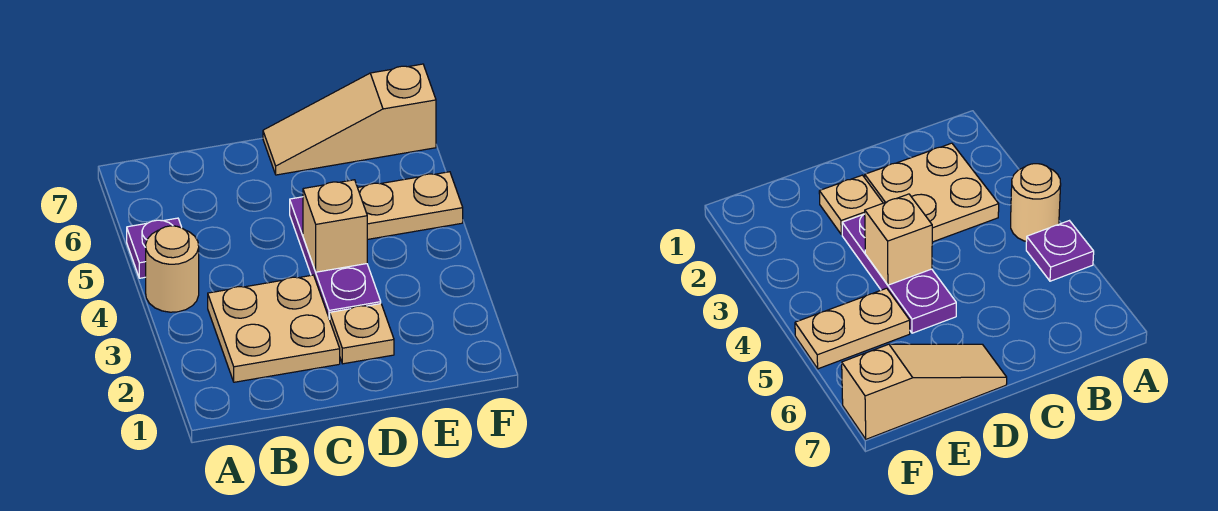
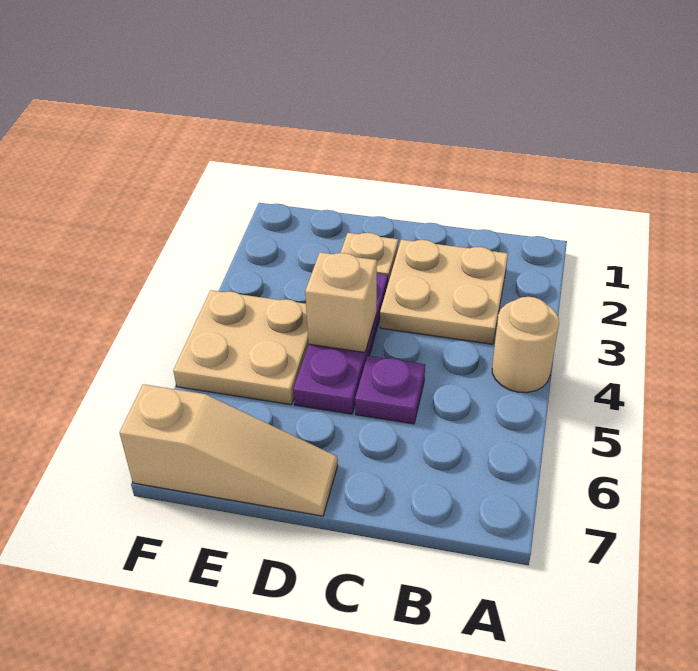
purple plate A5 level 1 -> purple plate C5 level 1
tan plate E5:F5 level 1 -> tan plate E4:F5 level 1

